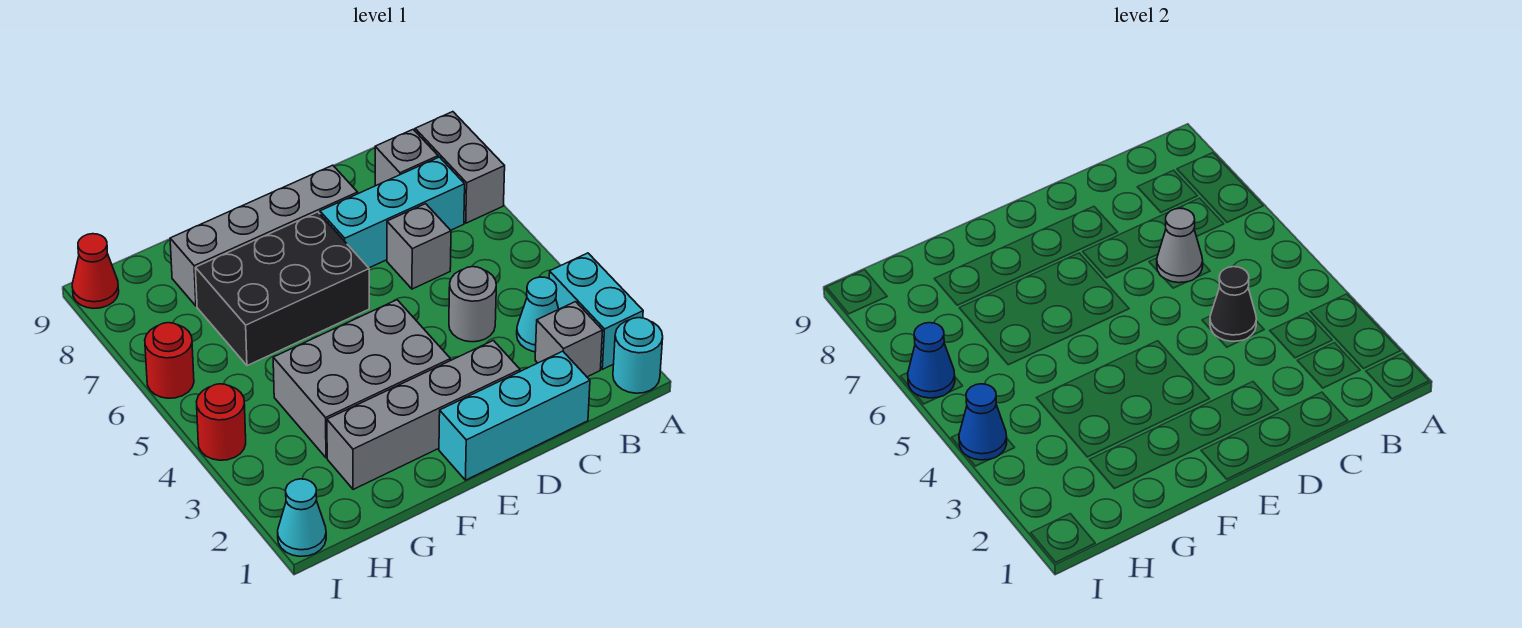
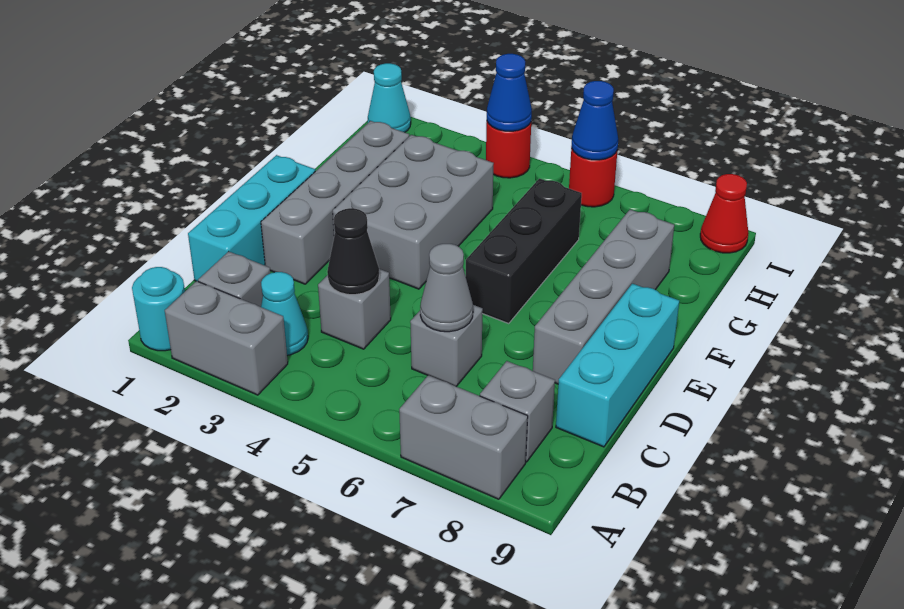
cyan brick A2:A3 level 1 -> grey brick A2:A3 level 1
cyan brick B7:D7 level 1 -> cyan brick C9:E9 level 1
grey round brick C4 level 1 -> grey brick C4 level 1
black brick E6:G7 level 1 -> black brick E6:G6 level 1

